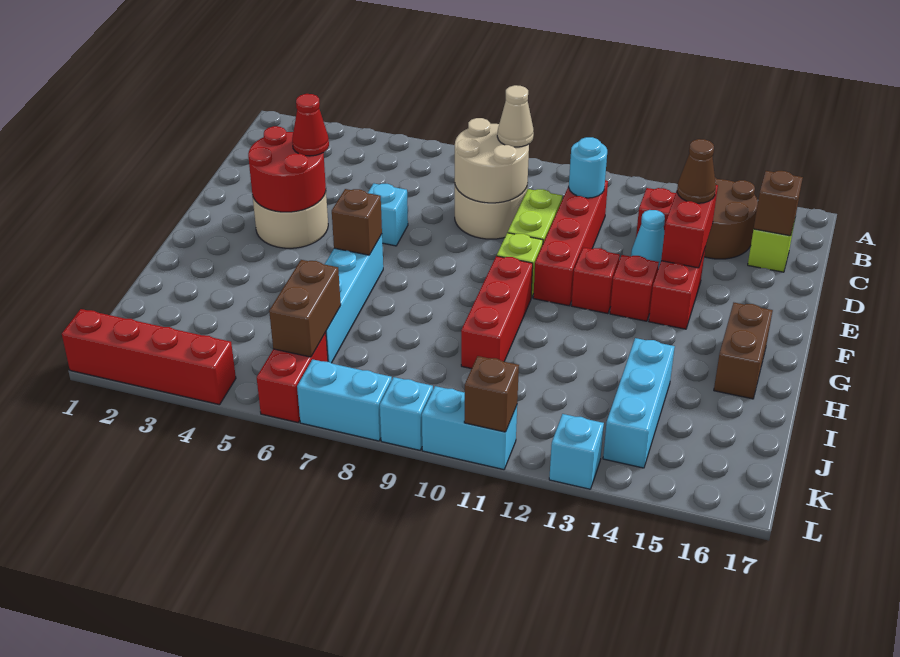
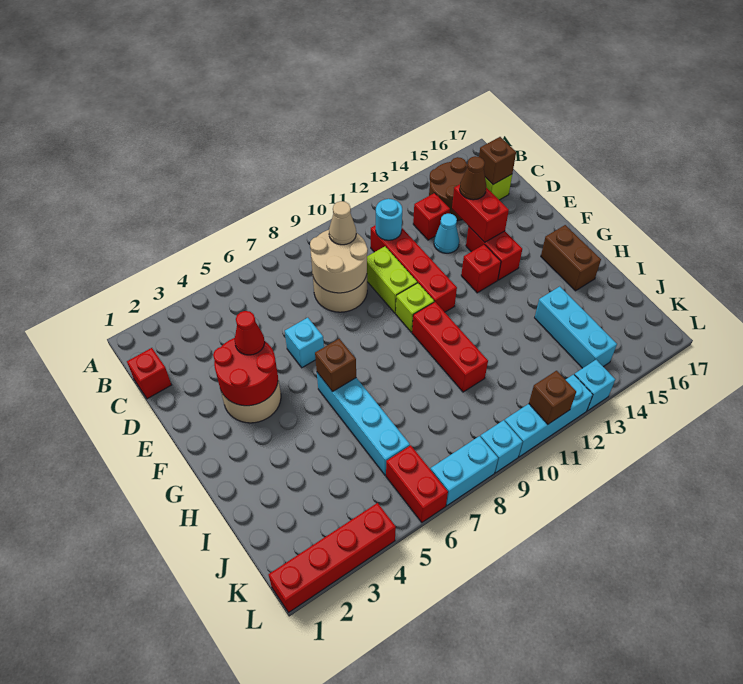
red brick F12 level 1 -> red brick C1 level 1
brown brick J6:K6 level 2 -> none
cyan brick L10:L11 level 1 -> cyan brick L10:L12 level 1

